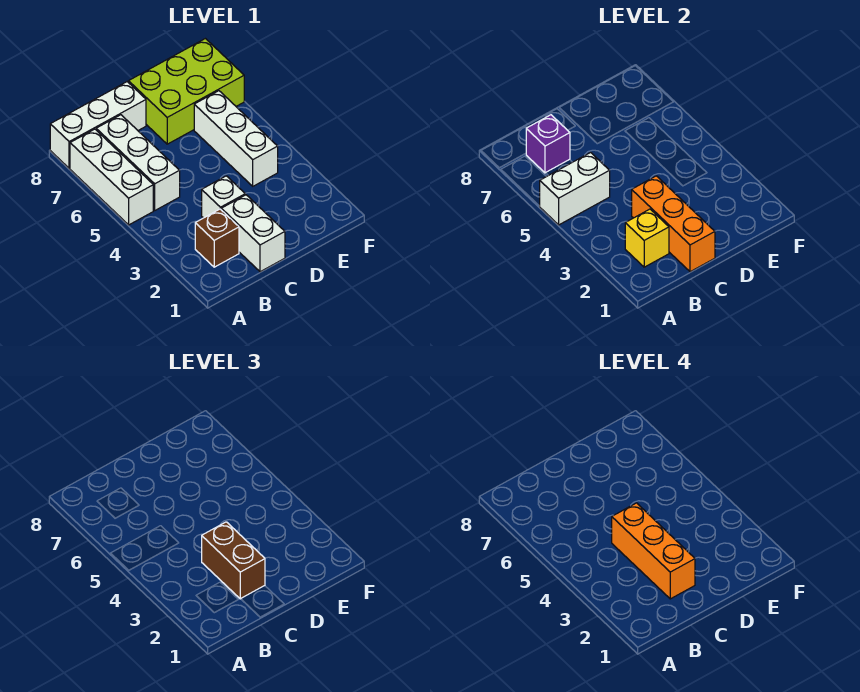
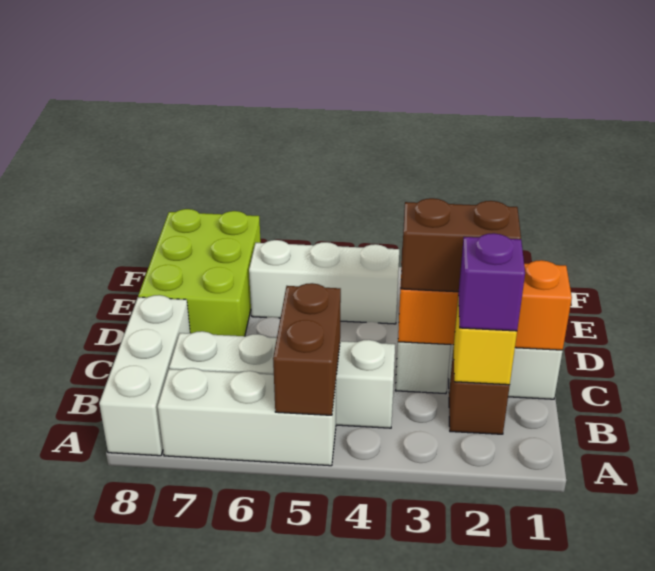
white brick A5:B5 level 2 -> brown brick A5:B5 level 2
white brick B5:B7 level 1 -> white brick B4:B7 level 1
purple brick B7 level 2 -> purple brick B2 level 3
orange brick C2:C4 level 4 -> none

